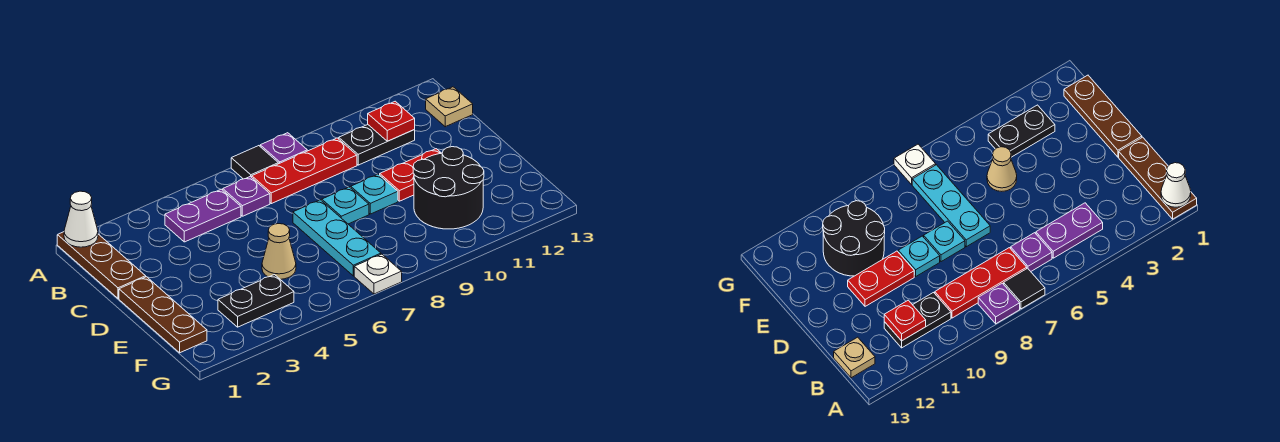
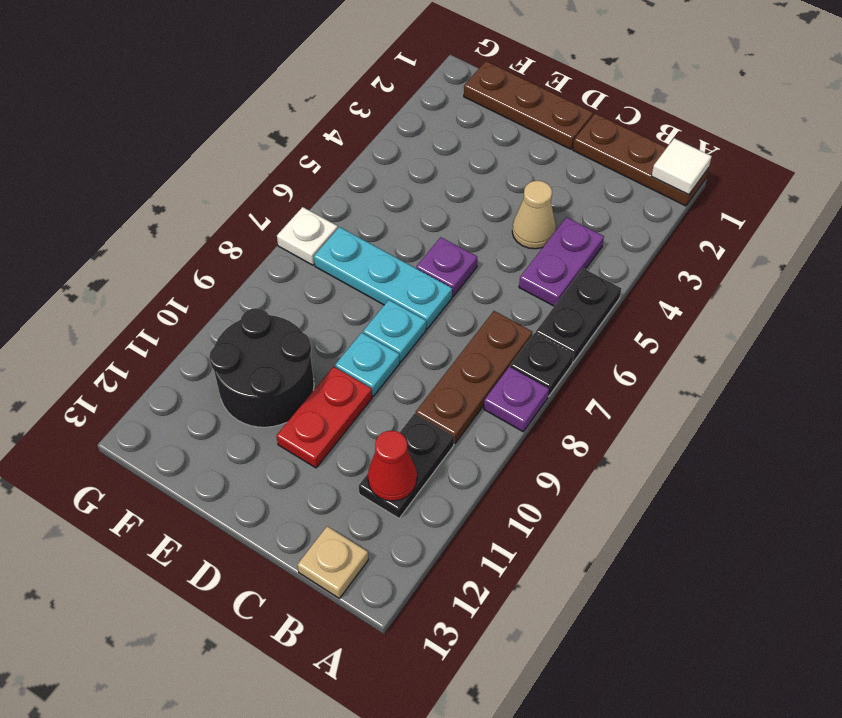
white cone A1 level 2 -> white tile A1 level 2
black tile A7 level 1 -> black plate A7 level 1
purple plate B6 level 1 -> purple plate D6 level 1
red plate B7:B9 level 1 -> brown plate B7:B9 level 1
red plate B11 level 2 -> red cone B11 level 2
tan cone E5 level 1 -> tan cone C4 level 1
black plate F3:F4 level 1 -> black plate A5:A6 level 1

